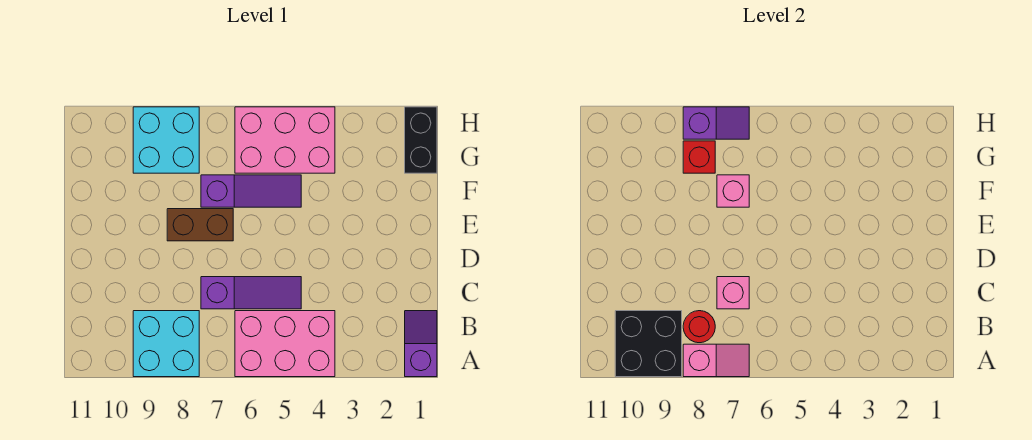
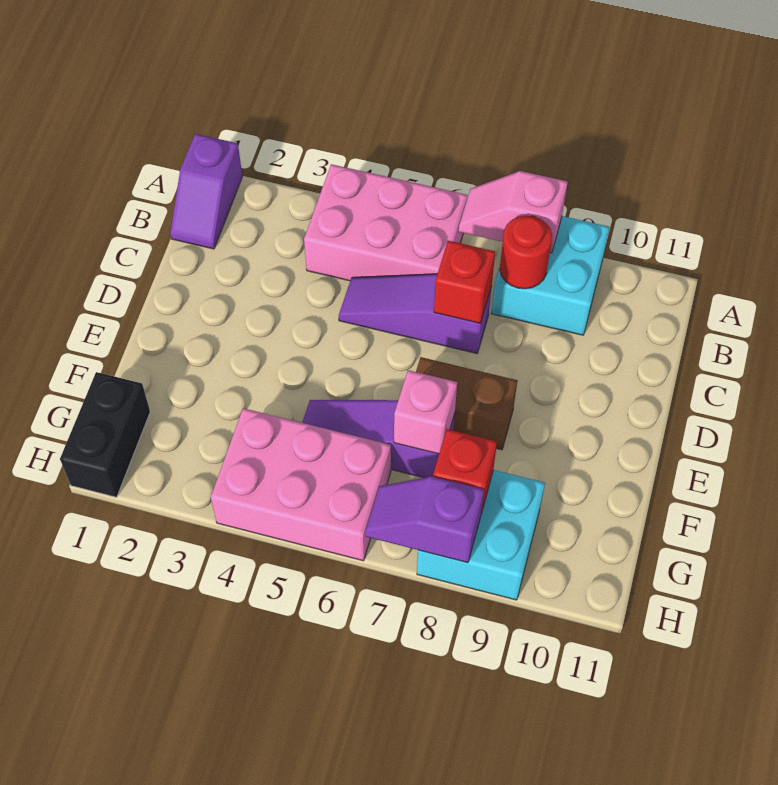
black brick A9:B10 level 2 -> none
pink brick C7 level 2 -> red brick C7 level 2

